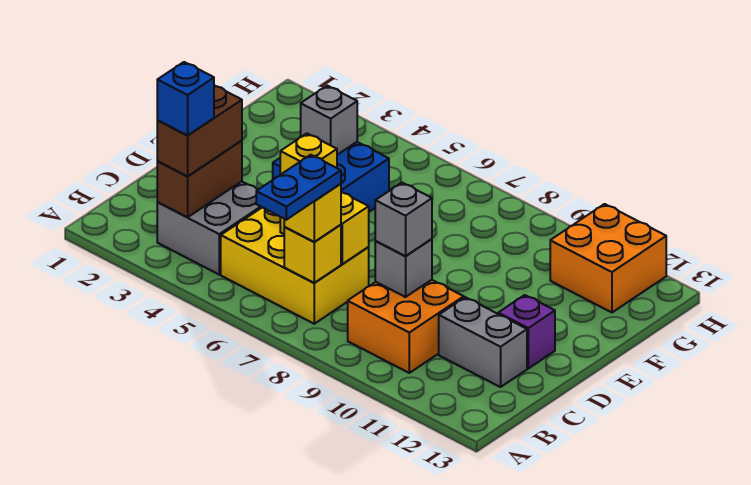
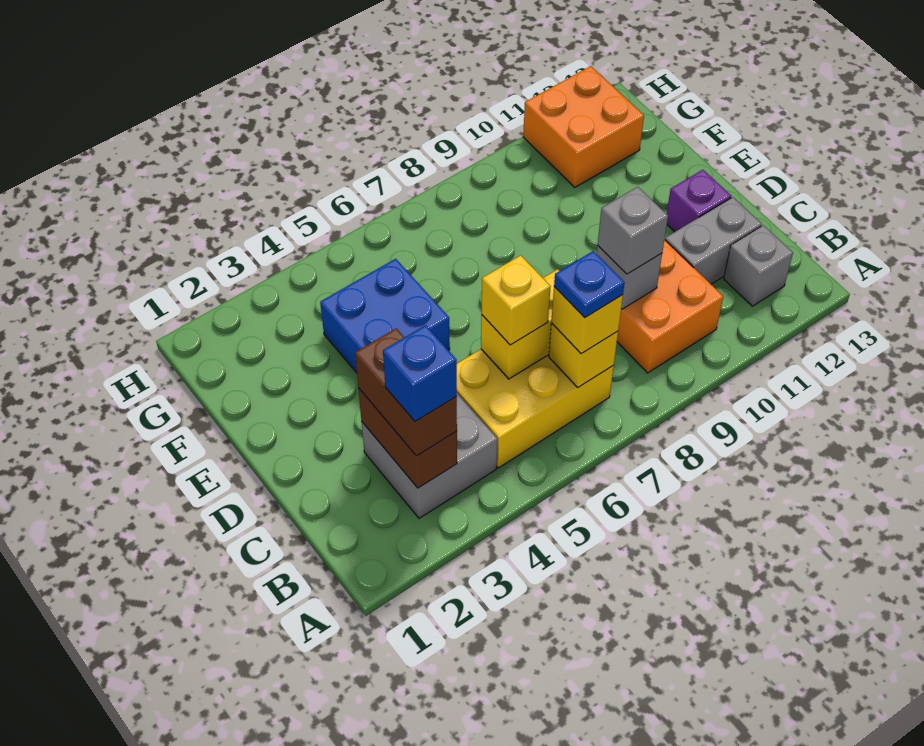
blue plate A7:B7 level 4 -> blue plate B7 level 4
grey brick F4 level 2 -> grey brick B12 level 1

